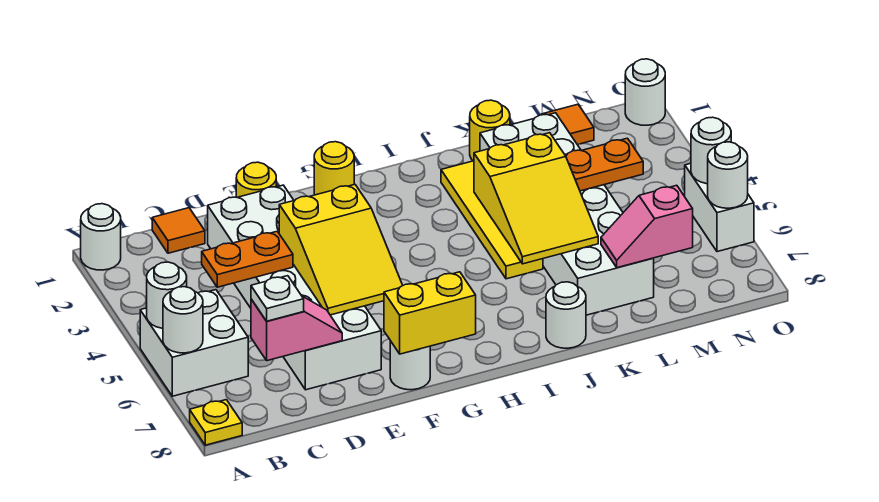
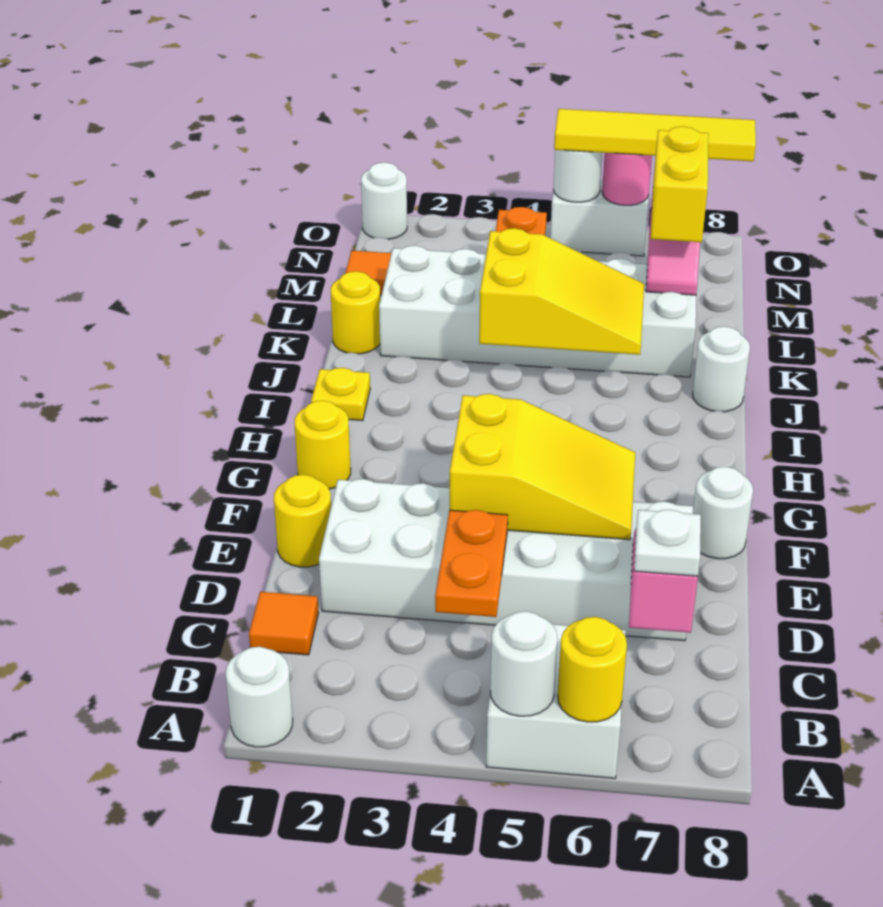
white round brick A6 level 2 -> yellow round brick A6 level 2
yellow plate A8 level 1 -> yellow plate I1 level 1
yellow brick F8:G8 level 2 -> yellow brick L7:M7 level 3
yellow tile J2:J5 level 1 -> yellow tile O5:O8 level 3
white round brick O6 level 2 -> pink round brick O6 level 2

